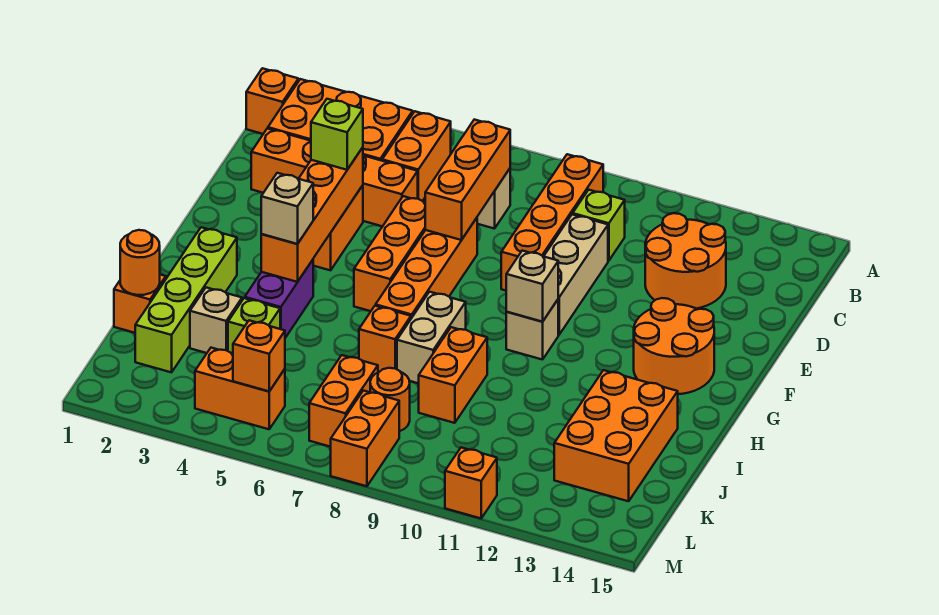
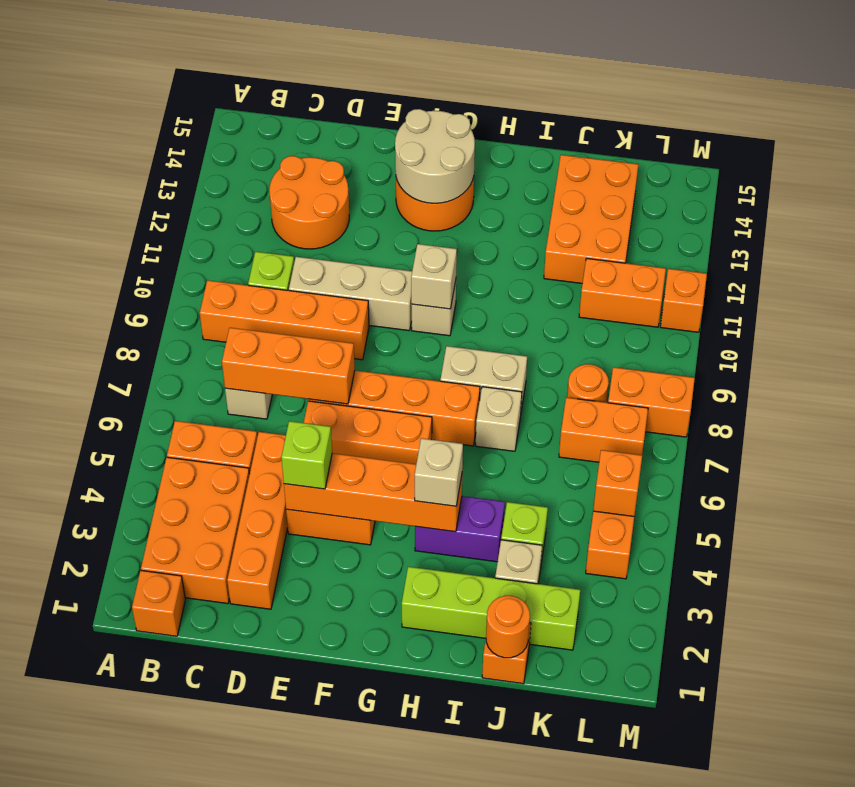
none -> tan round brick F13:G14 level 2
orange brick I7 level 1 -> tan brick I7 level 1
orange brick I9:J9 level 1 -> orange brick K11:L11 level 1
orange brick I13:K14 level 1 -> orange brick J12:K14 level 1

